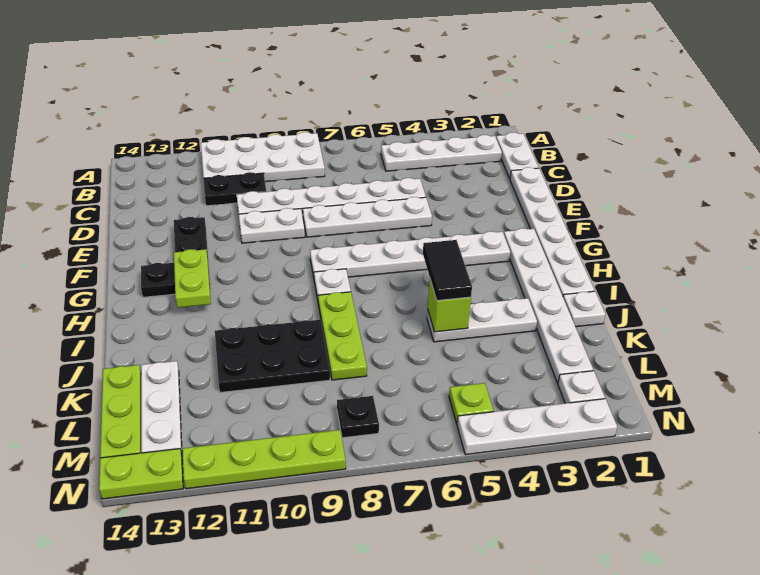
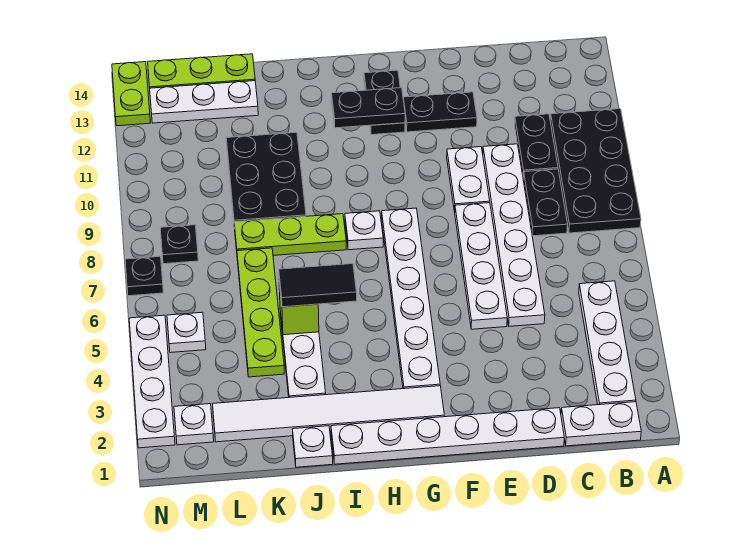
white plate A8:B11 level 1 -> black plate A8:B11 level 1
none -> black plate C8:C9 level 1
white plate G2:L2 level 1 -> white tile G2:L2 level 1
lime plate G12:H12 level 2 -> black plate G12:H12 level 2
lime plate M5 level 1 -> white plate M5 level 1
none -> black plate N7 level 1
lime plate N9:N12 level 1 -> lime plate K4:K7 level 1

